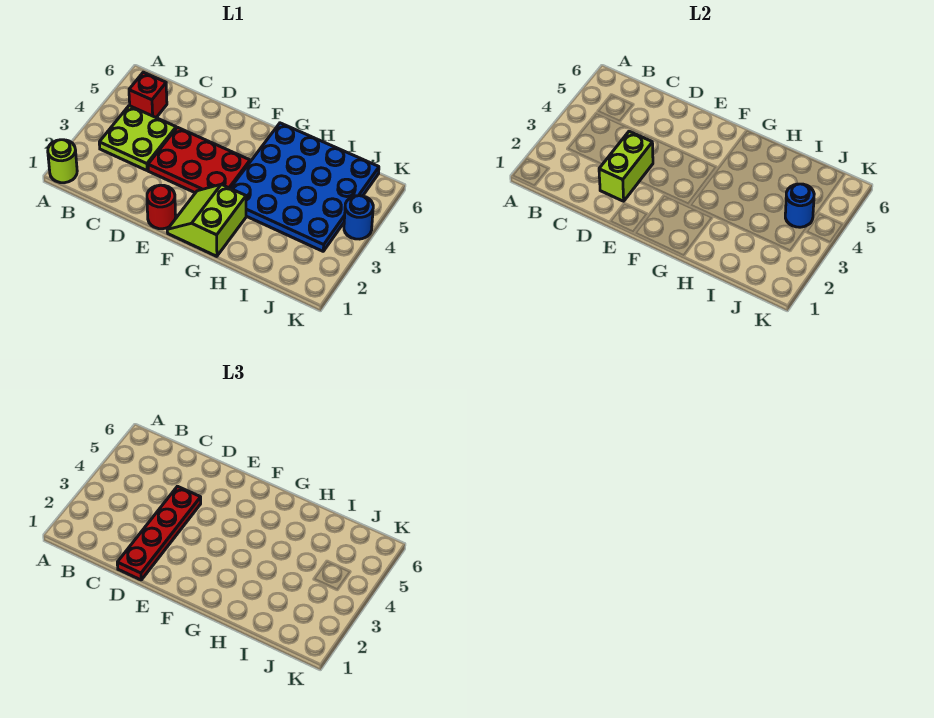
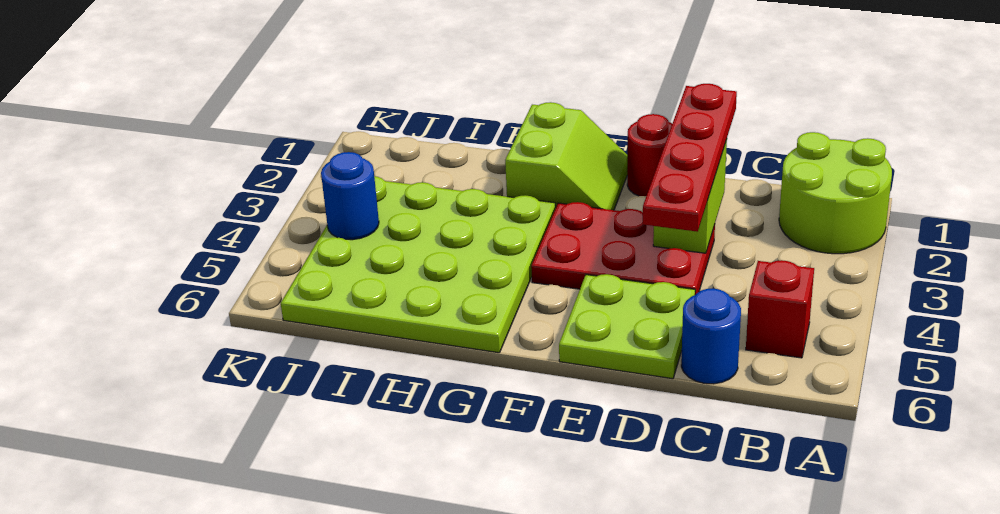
lime round brick A1 level 1 -> lime round brick A1:B2 level 1
lime plate B3:C4 level 1 -> lime plate D5:E6 level 1
blue plate G3:J6 level 1 -> lime plate G3:J6 level 1
blue round brick K4 level 1 -> blue round brick C6 level 1

